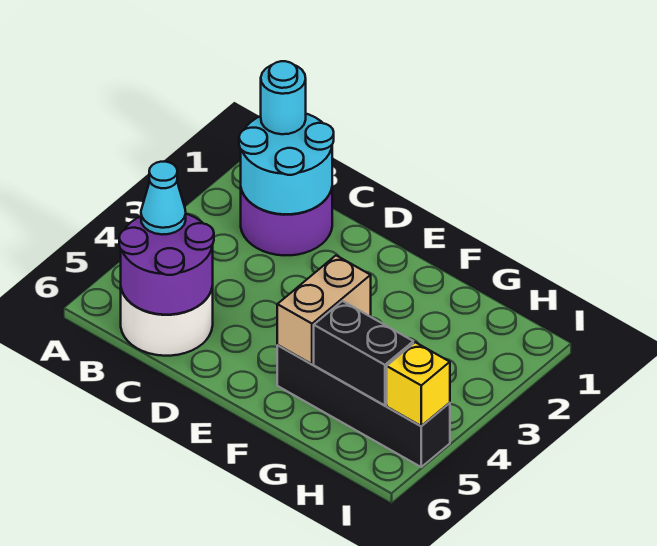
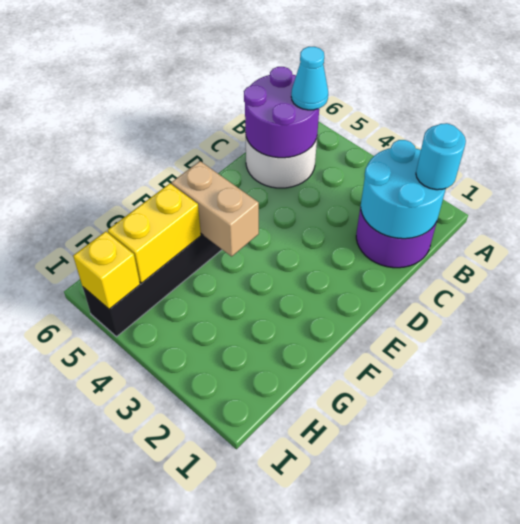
black brick G5:H5 level 2 -> yellow brick G5:H5 level 2

